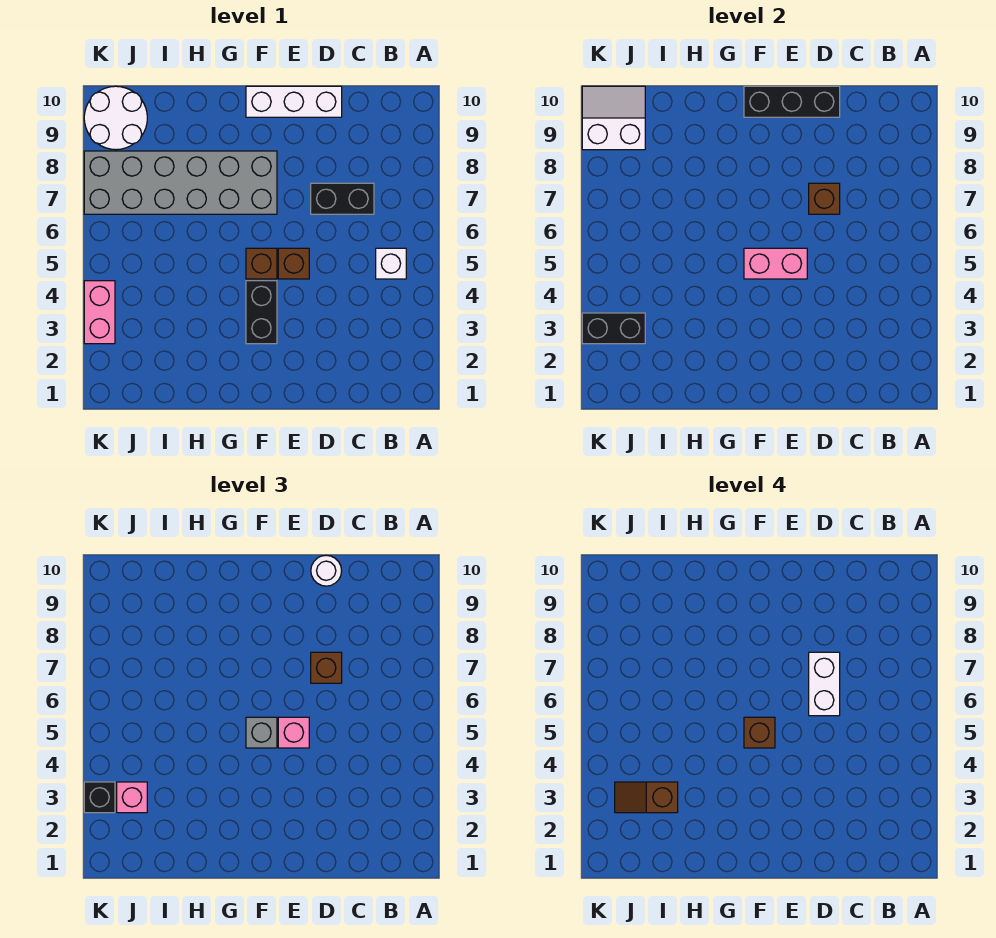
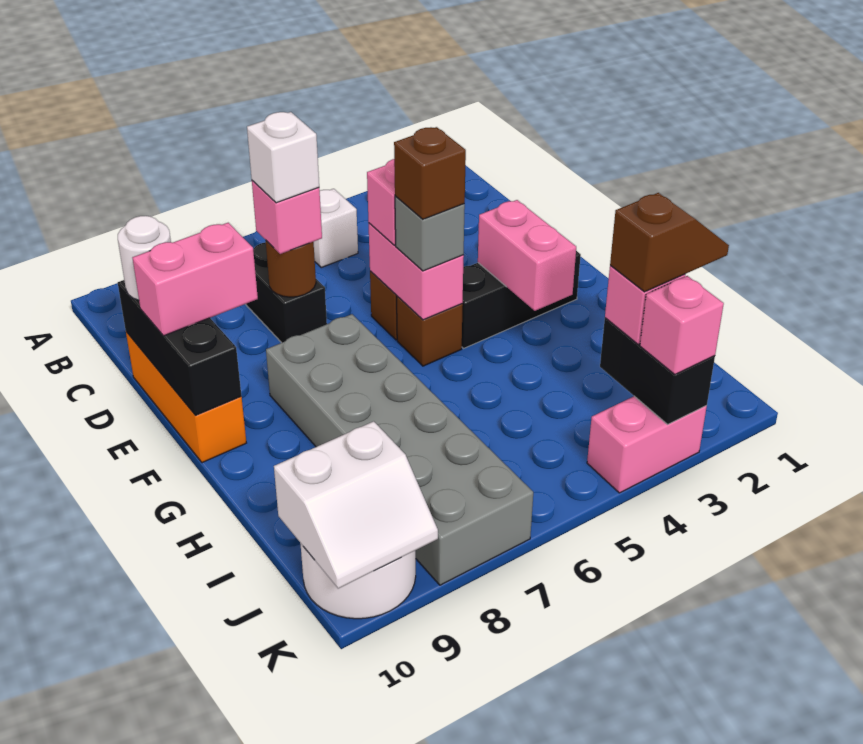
white brick D6:D7 level 4 -> white brick D7 level 4
brown brick D7 level 2 -> brown round brick D7 level 2
brown brick D7 level 3 -> pink brick D7 level 3
white brick D10:F10 level 1 -> orange brick D10:F10 level 1
none -> pink brick E9:E10 level 3
black brick F3:F4 level 1 -> black brick F2:F4 level 1
none -> pink brick F3:G3 level 2
brown slope I3:J3 level 4 top I -> brown slope J2:J3 level 4 top 3
white slope J9:K10 level 2 top 9 -> white slope J9:K10 level 2 top J
black brick K3 level 3 -> pink brick K3 level 3

